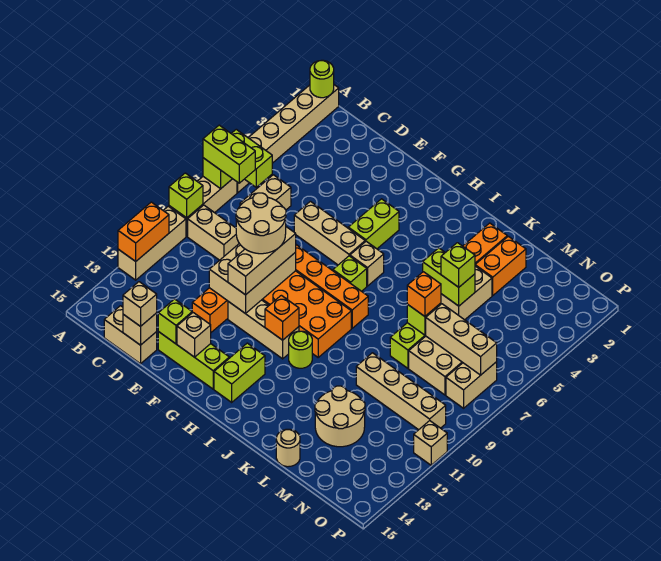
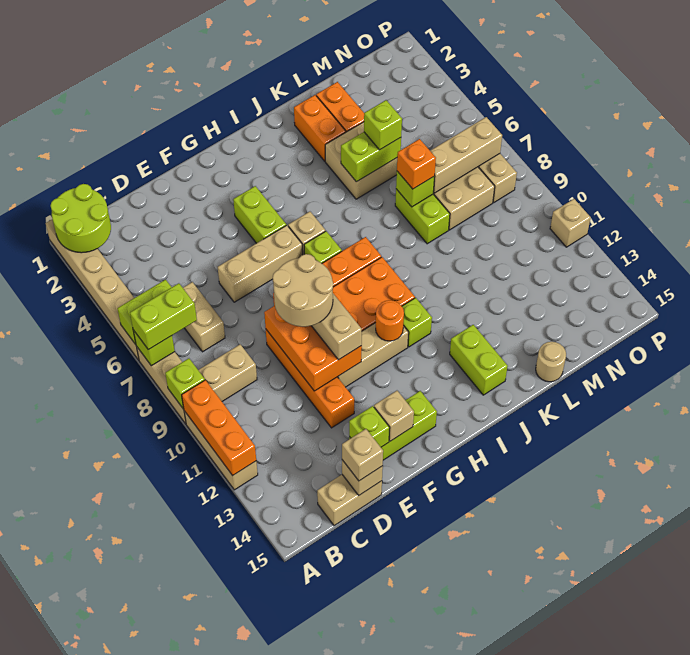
lime round brick A1 level 2 -> lime round brick A1:B2 level 2
orange brick A11:A12 level 2 -> orange brick A10:A12 level 2
tan brick E9:F11 level 2 -> orange brick E9:F11 level 2
orange brick H11 level 2 -> orange round brick H11 level 2
lime brick H13:H14 level 1 -> lime brick J13:J14 level 1
lime round brick I11 level 1 -> lime brick I11 level 1
tan brick L10:O10 level 1 -> none
tan round brick L12:M13 level 1 -> none

